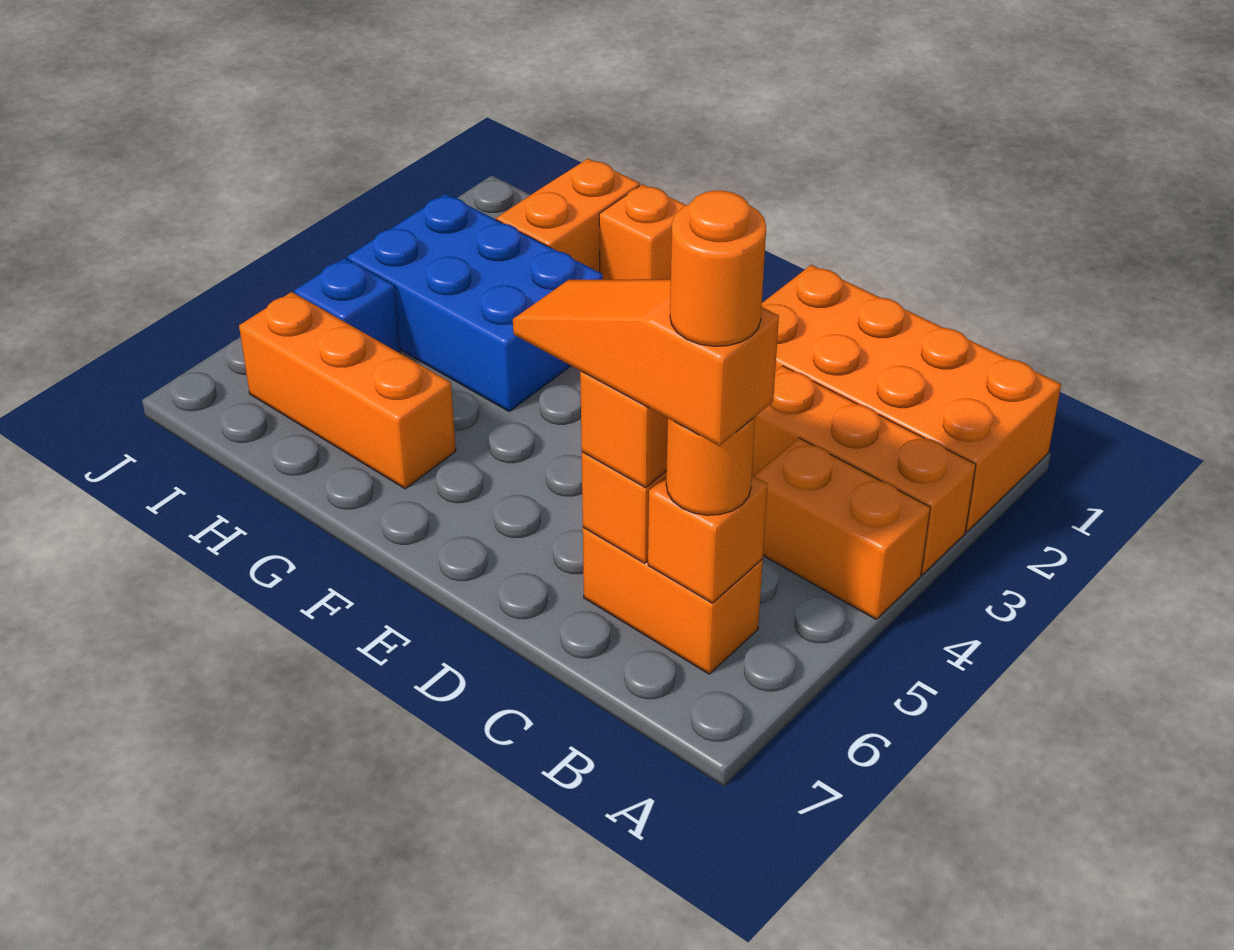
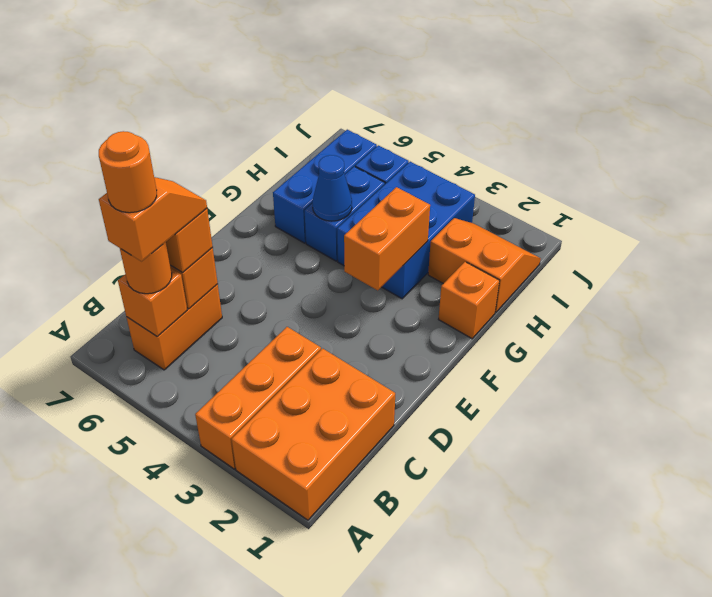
orange brick A1:D2 level 1 -> orange brick A1:C2 level 1
orange brick A4:B4 level 1 -> orange brick F3:G3 level 2
orange slope B6:D6 level 4 top B -> orange slope B6:C6 level 4 top B
none -> blue brick G5:H5 level 1
none -> blue cone G5 level 2
orange brick G6:I6 level 1 -> blue brick G6:I6 level 1

